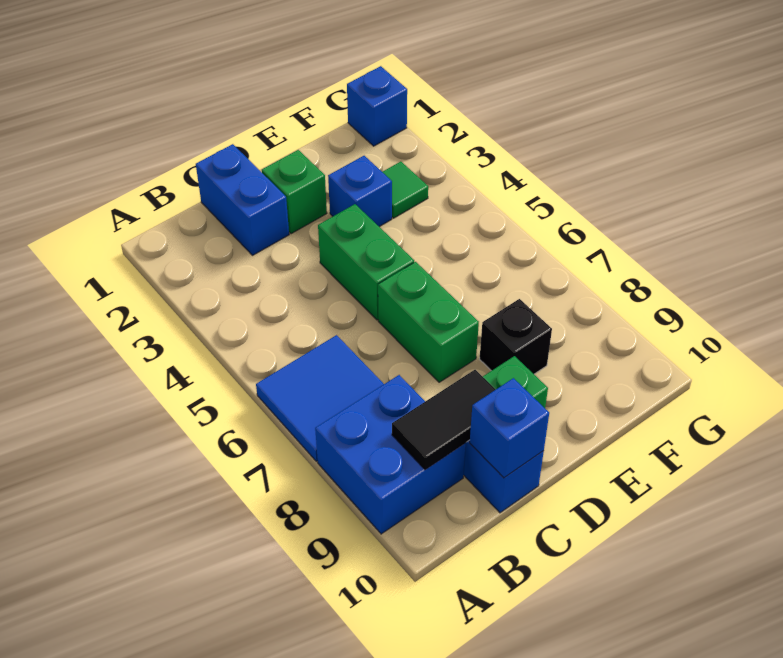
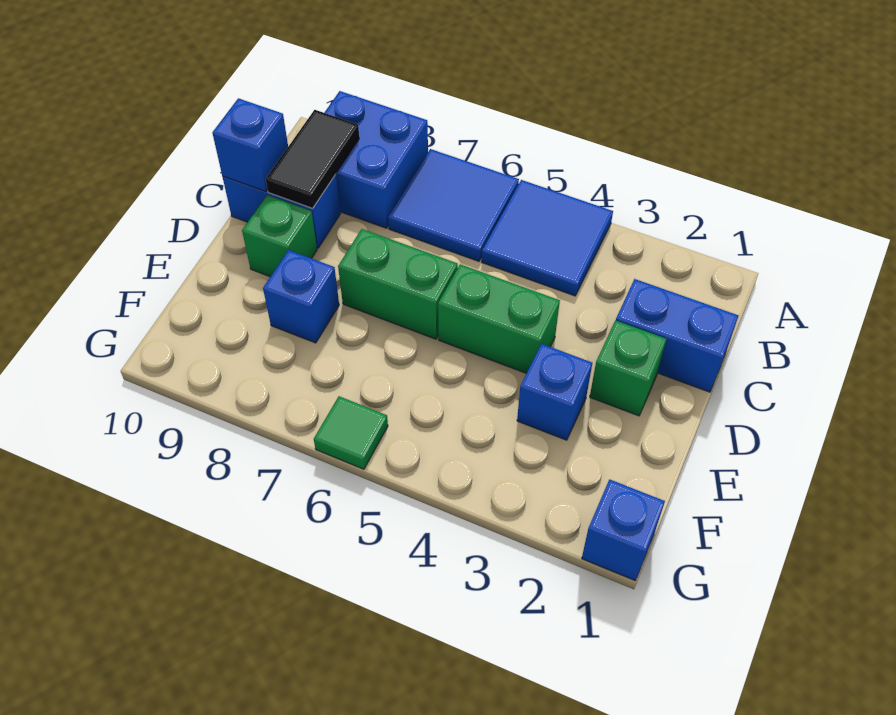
none -> blue tile A4:B5 level 1
black brick E8 level 1 -> blue brick E8 level 1
green tile F3 level 1 -> green tile G6 level 1

